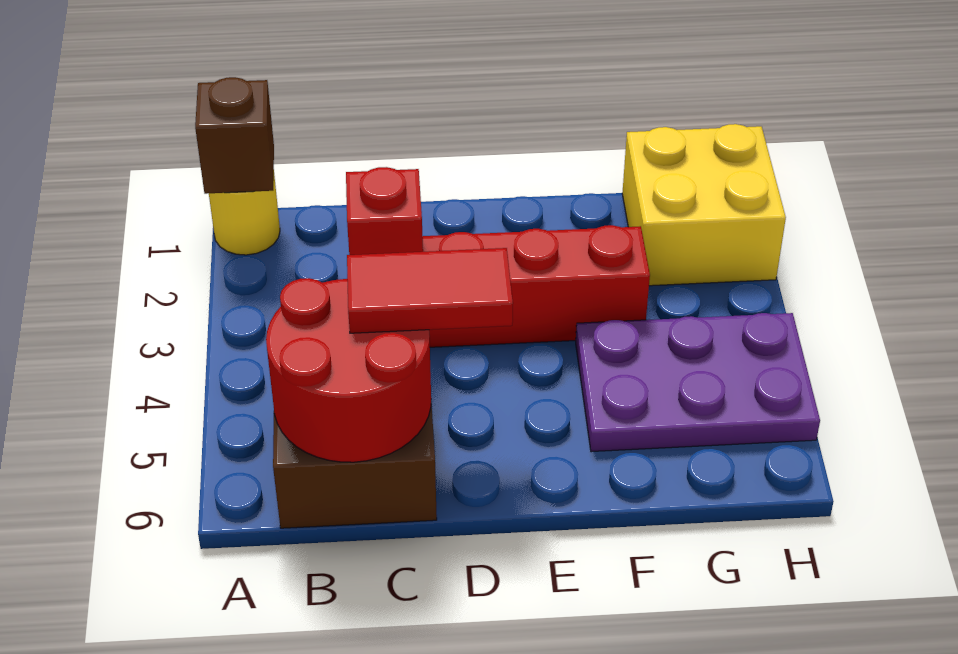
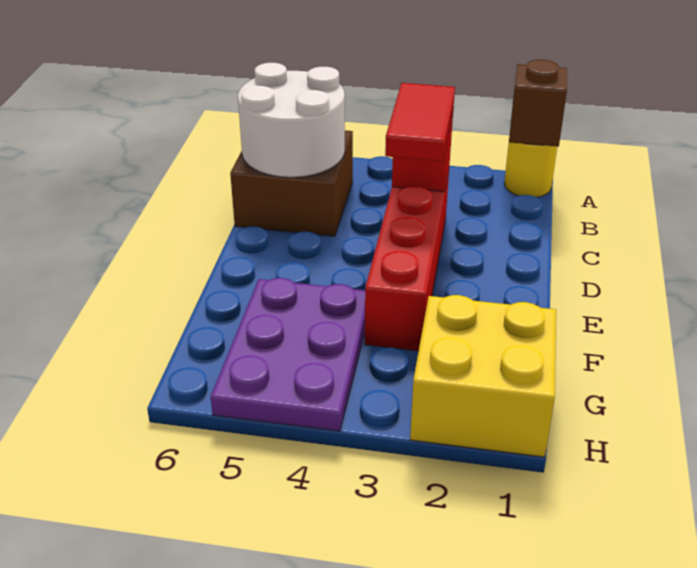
red round brick B5:C6 level 2 -> white round brick B5:C6 level 2
red tile C5:D5 level 3 -> red tile C3:D3 level 3

